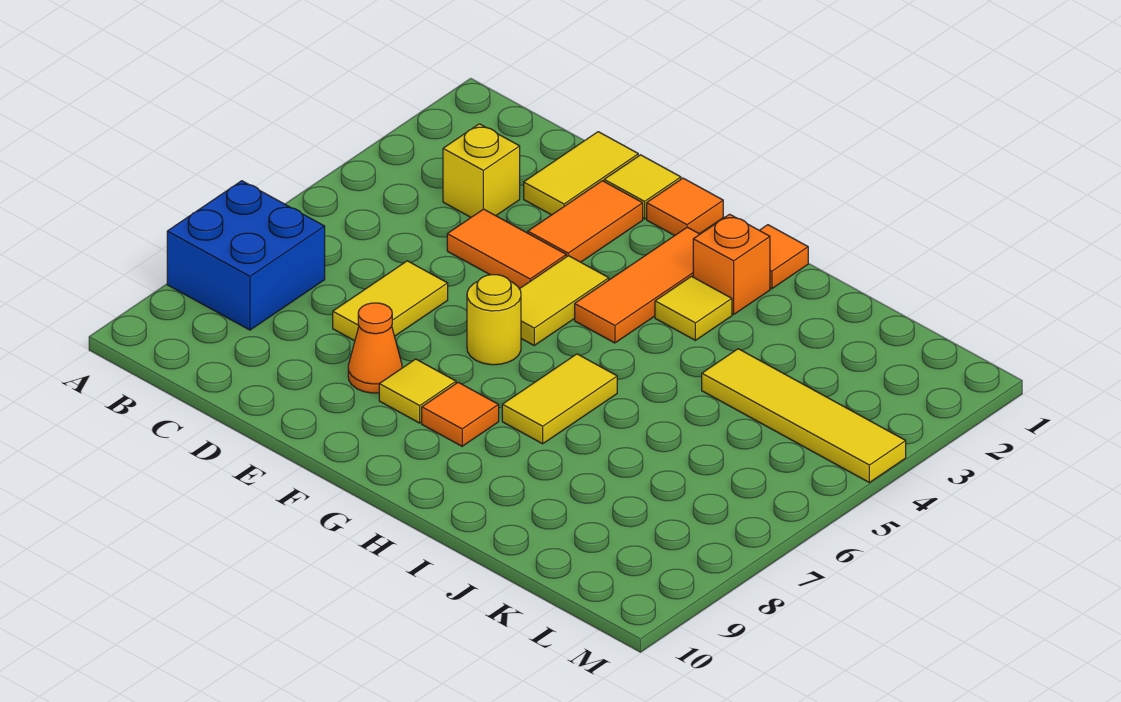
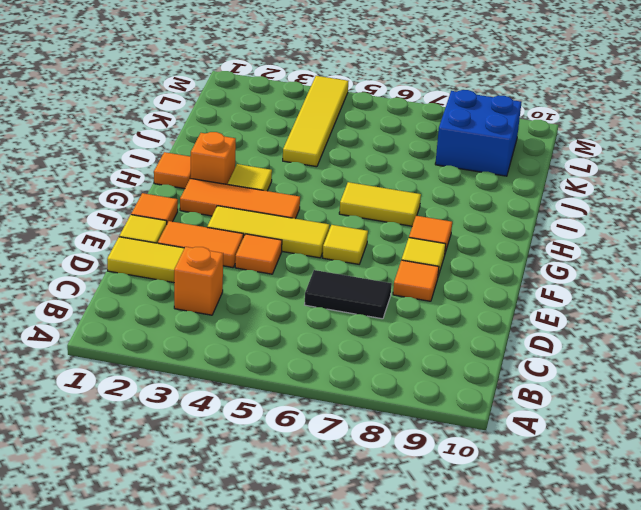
blue brick A7:B8 level 1 -> blue brick K8:L9 level 1
yellow brick C3 level 1 -> orange brick C3 level 1
orange tile D4:E4 level 1 -> orange tile E4 level 1
yellow tile D6:D7 level 1 -> black tile D6:D7 level 1
orange cone E8 level 1 -> orange tile E8 level 1
yellow tile F4:F5 level 1 -> yellow tile F3:F5 level 1
yellow round brick F6 level 1 -> yellow tile F6 level 1

